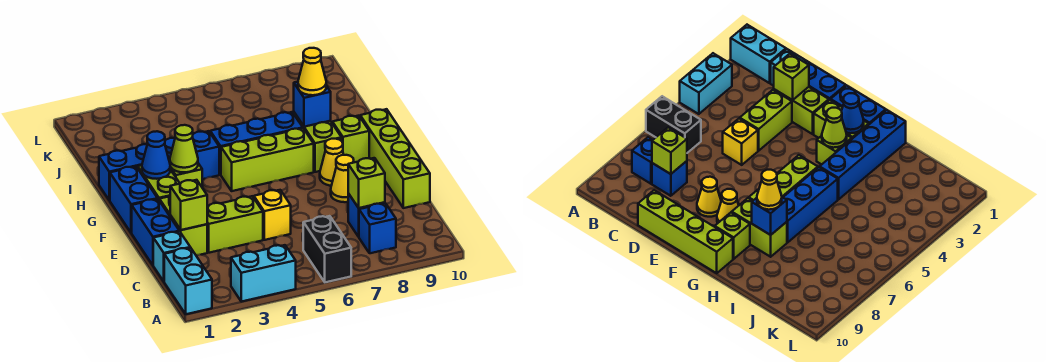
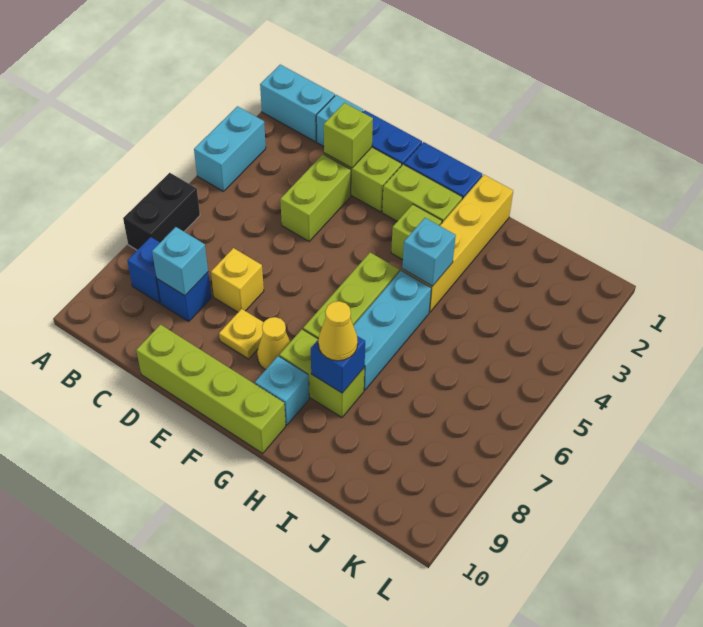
black brick A6:B6 level 1 -> black brick A6:A7 level 1
lime brick C8 level 2 -> cyan brick C8 level 2
yellow brick D5 level 1 -> yellow brick D7 level 1
yellow cone E8 level 1 -> yellow plate E8 level 1
blue cone G2 level 2 -> none
lime cone G3 level 2 -> none
lime brick G9 level 1 -> cyan brick G9 level 1
blue brick H1:H4 level 1 -> yellow brick H1:H4 level 1
none -> cyan brick H4 level 2
blue brick H5:H7 level 1 -> cyan brick H5:H7 level 1

